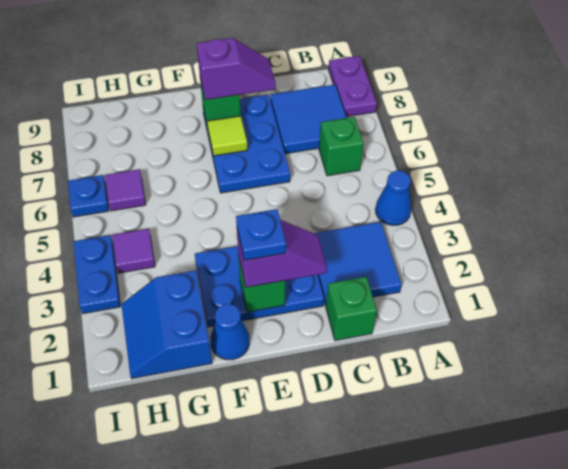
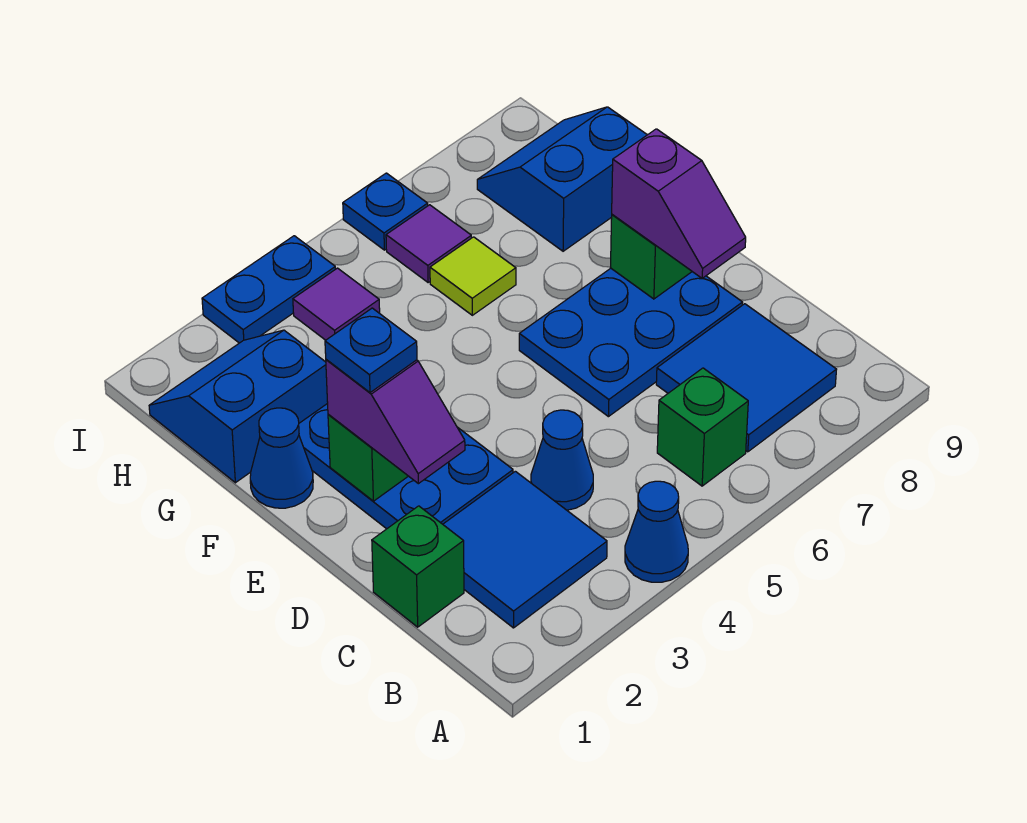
purple plate A8:A9 level 1 -> none
none -> blue cone C4 level 1
lime tile E7 level 2 -> lime tile G6 level 1
none -> blue slope G8:H9 level 1 top G

